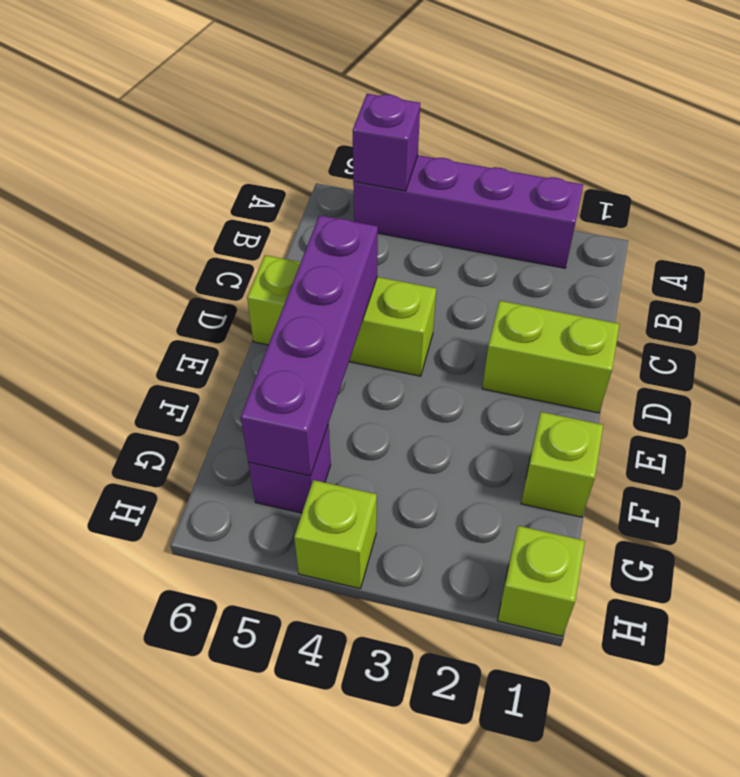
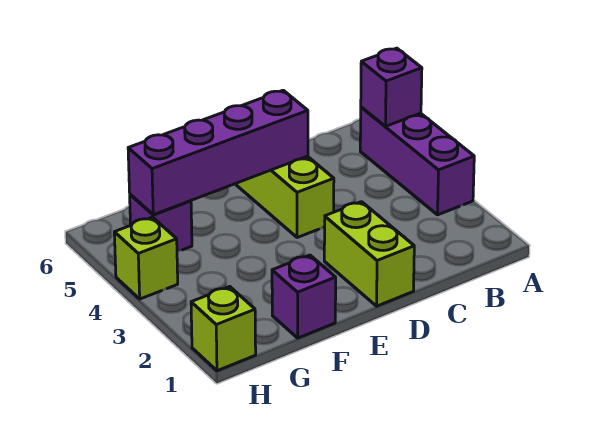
purple brick A2:A5 level 1 -> purple brick A3:A5 level 1
lime brick F1 level 1 -> purple brick F1 level 1

